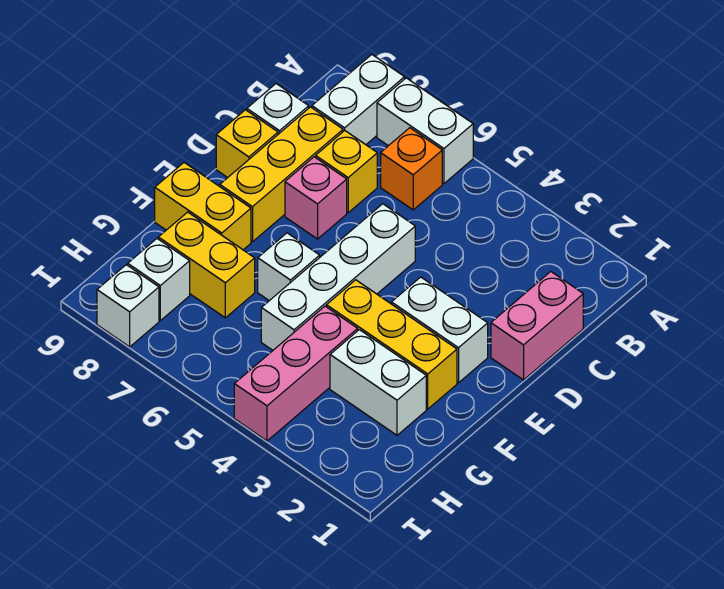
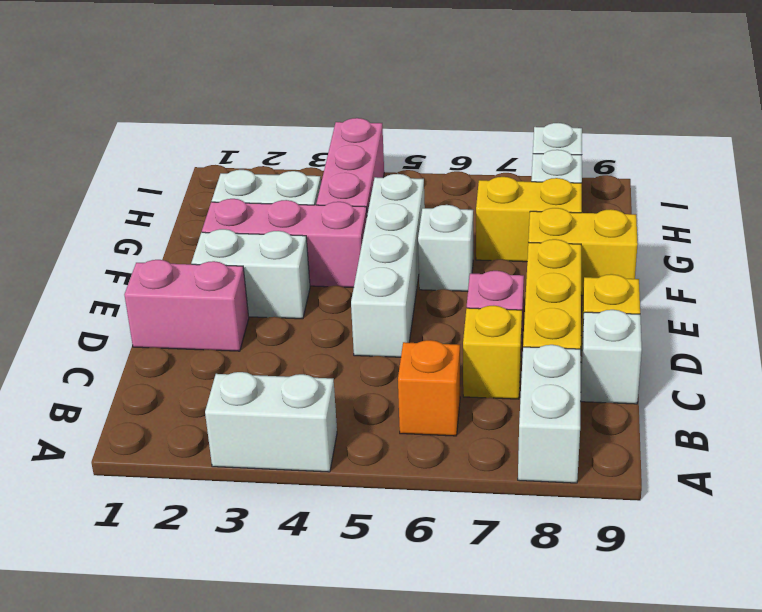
white brick A6:A7 level 1 -> white brick A3:A4 level 1
pink brick C1:D1 level 1 -> pink brick D1:D2 level 1
yellow brick F2:F4 level 1 -> pink brick F2:F4 level 1

